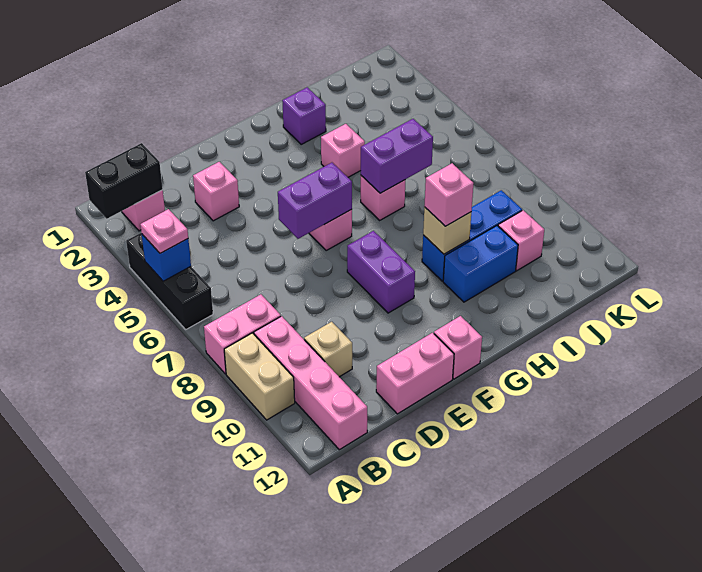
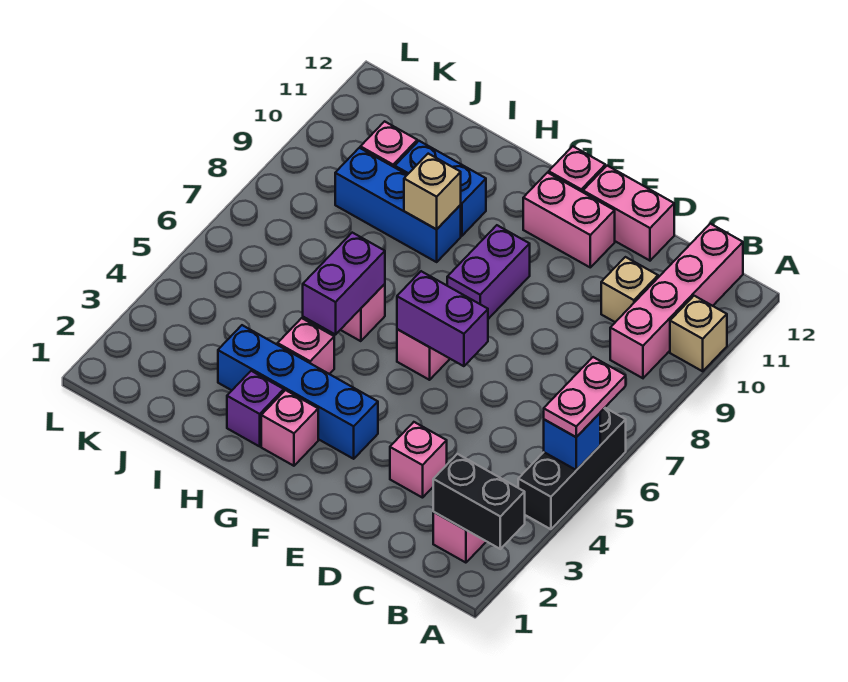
pink plate A5 level 3 -> pink plate A5:A6 level 3
pink brick A8:B8 level 1 -> pink brick E11:F11 level 1
tan brick A9:A10 level 1 -> tan brick A10 level 1
none -> blue brick F3:I3 level 1
purple brick H6:I6 level 2 -> purple brick H5:H6 level 2
pink brick H9 level 3 -> pink brick G2 level 1

